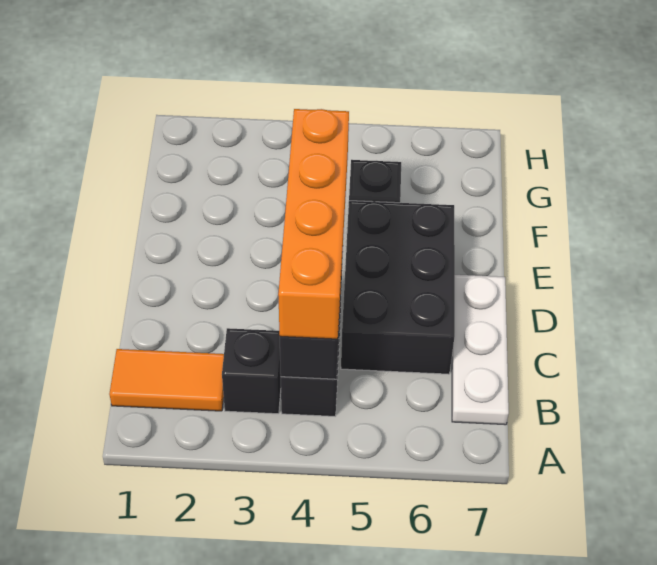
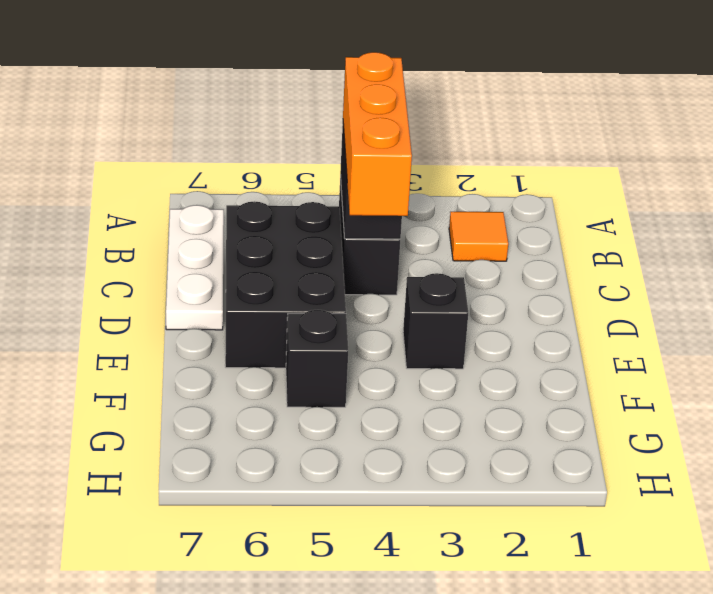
orange tile B1:B2 level 1 -> orange tile B2 level 1
black brick B3 level 1 -> black brick E3 level 1
orange brick B4:E4 level 3 -> orange brick B4:D4 level 3

